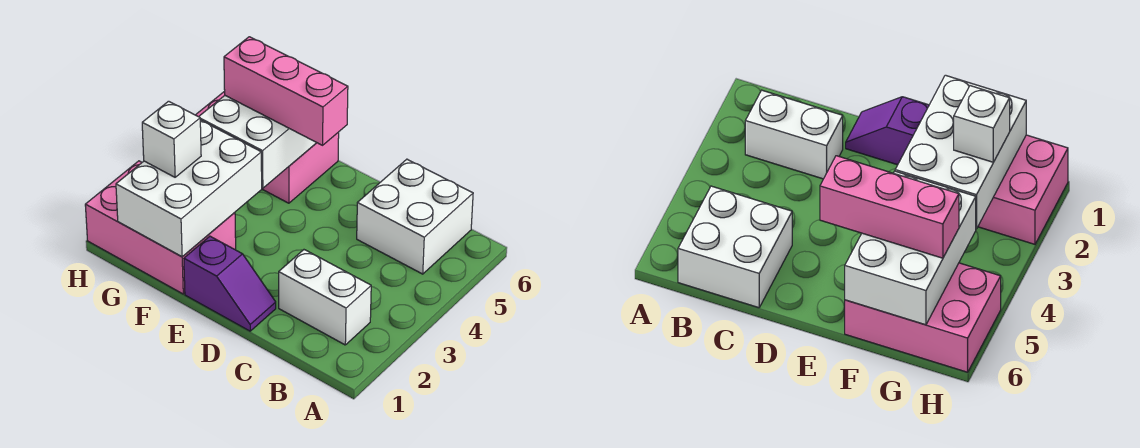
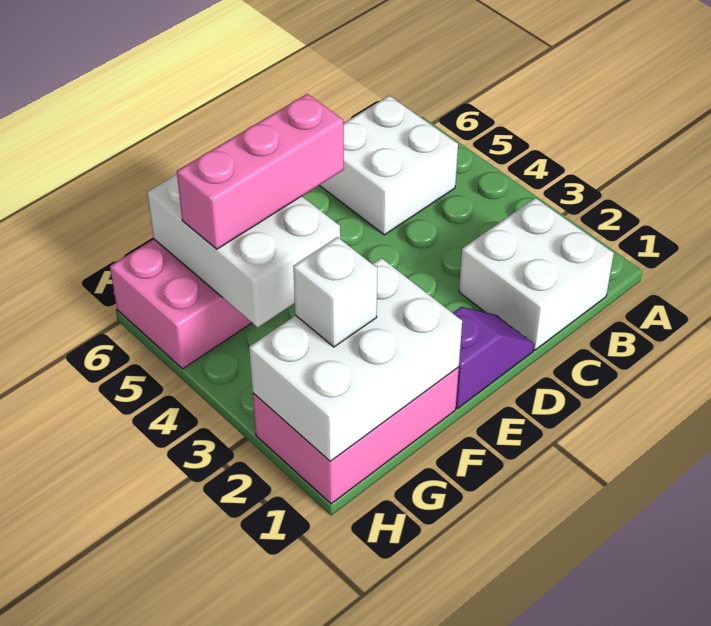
white brick B2:C2 level 1 -> white brick B1:C2 level 1
white brick F1:G3 level 2 -> white brick F1:H2 level 2

